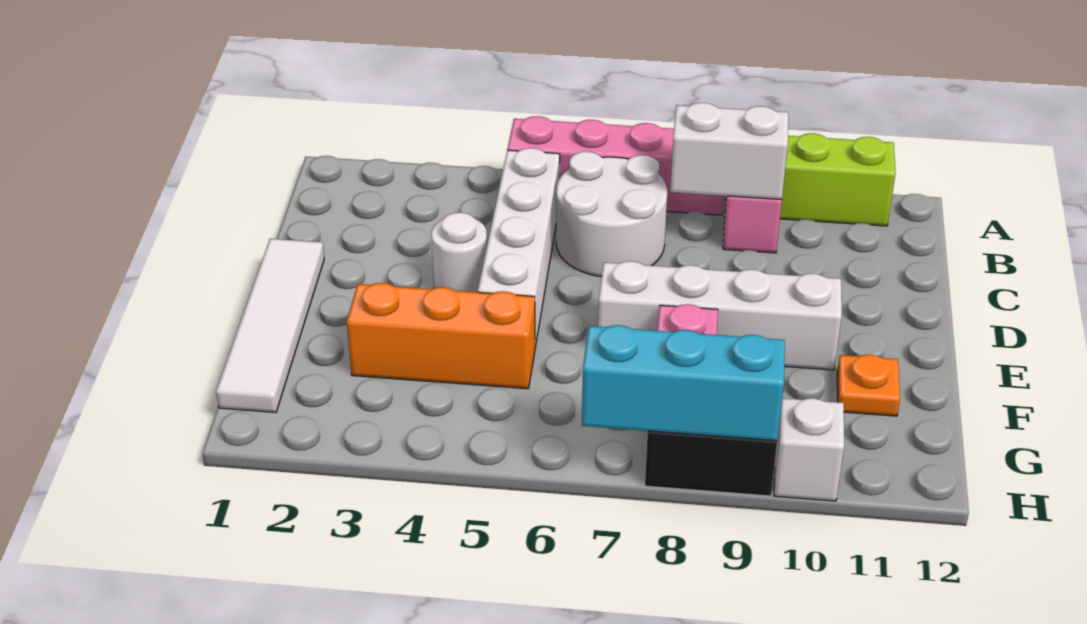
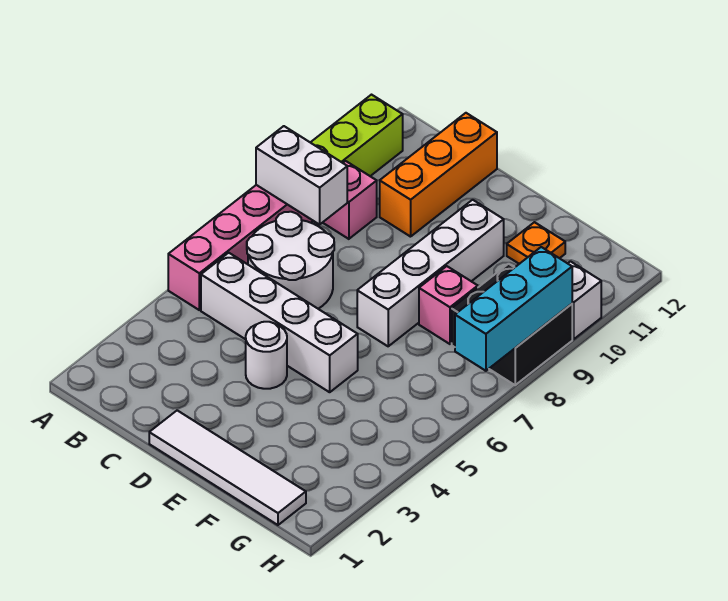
white brick B8:B9 level 2 -> white brick A8:B8 level 2
orange brick F3:F5 level 1 -> orange brick C10:C12 level 1

